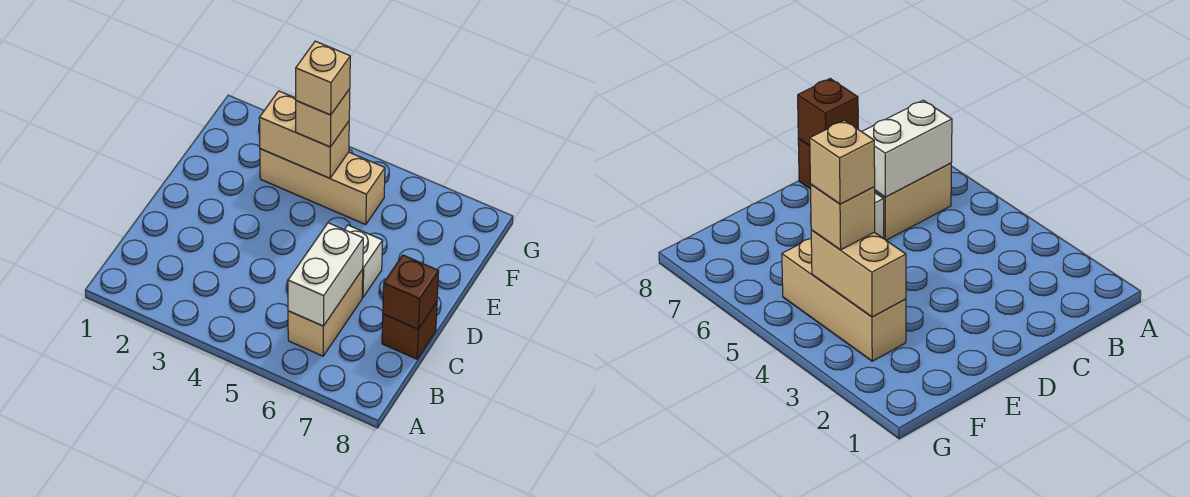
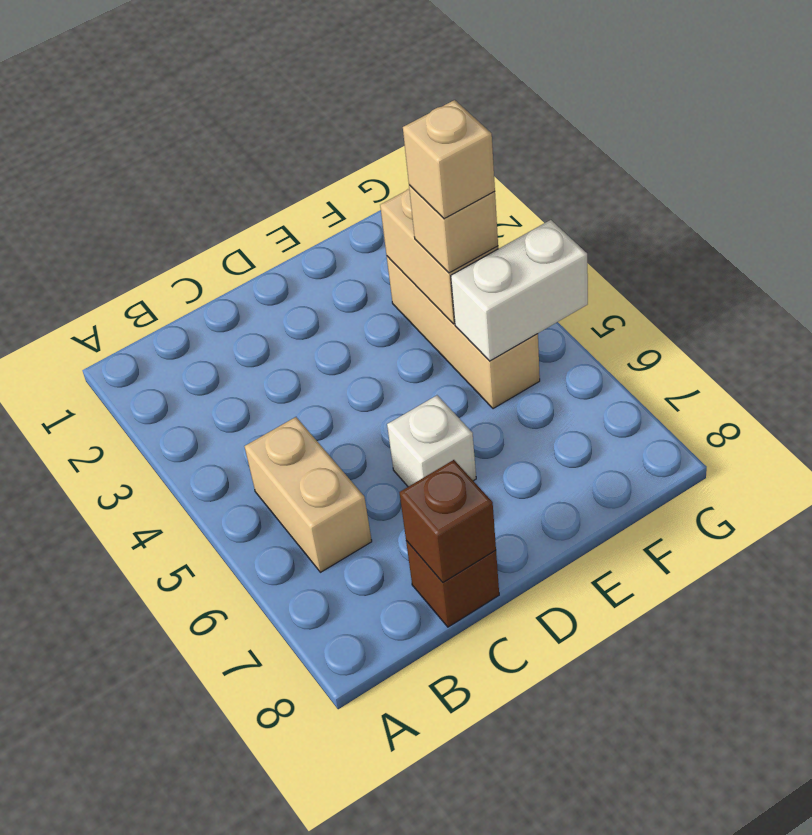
tan brick B6:C6 level 1 -> tan brick B5:B6 level 1
white brick B6:C6 level 2 -> white brick F5:G5 level 2

